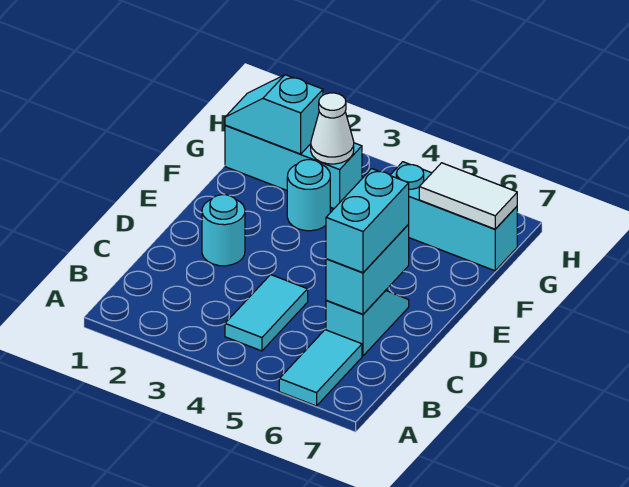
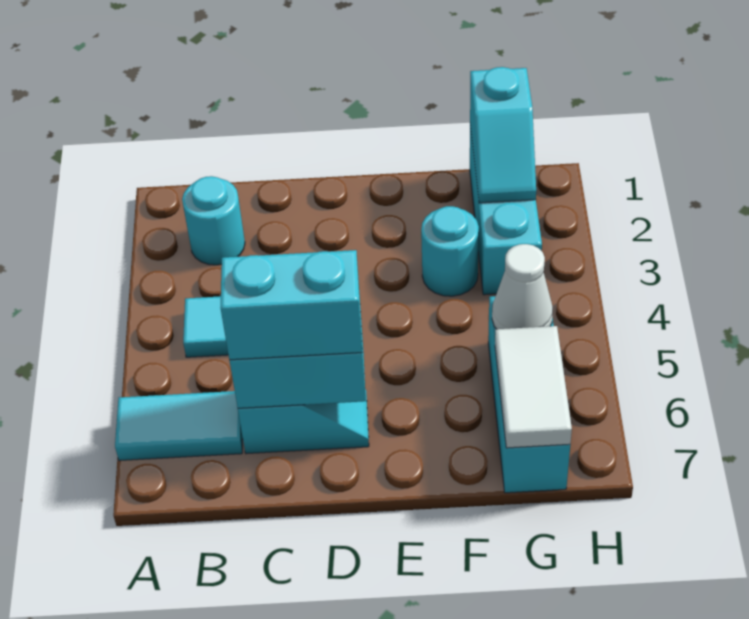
cyan round brick D2 level 1 -> cyan round brick B2 level 1
cyan slope G1:G2 level 2 top 2 -> cyan slope G1:G2 level 2 top 1
white cone G3 level 2 -> white cone G5 level 2

